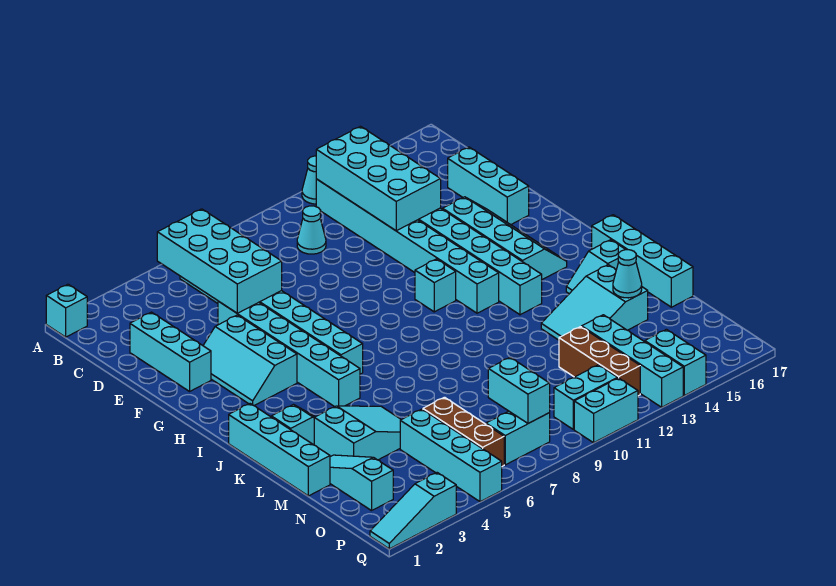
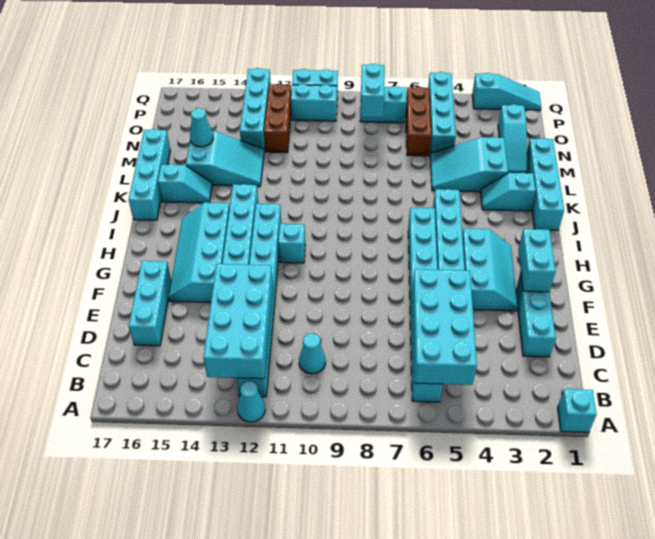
cyan brick P14:Q14 level 1 -> cyan brick F2:G2 level 2

